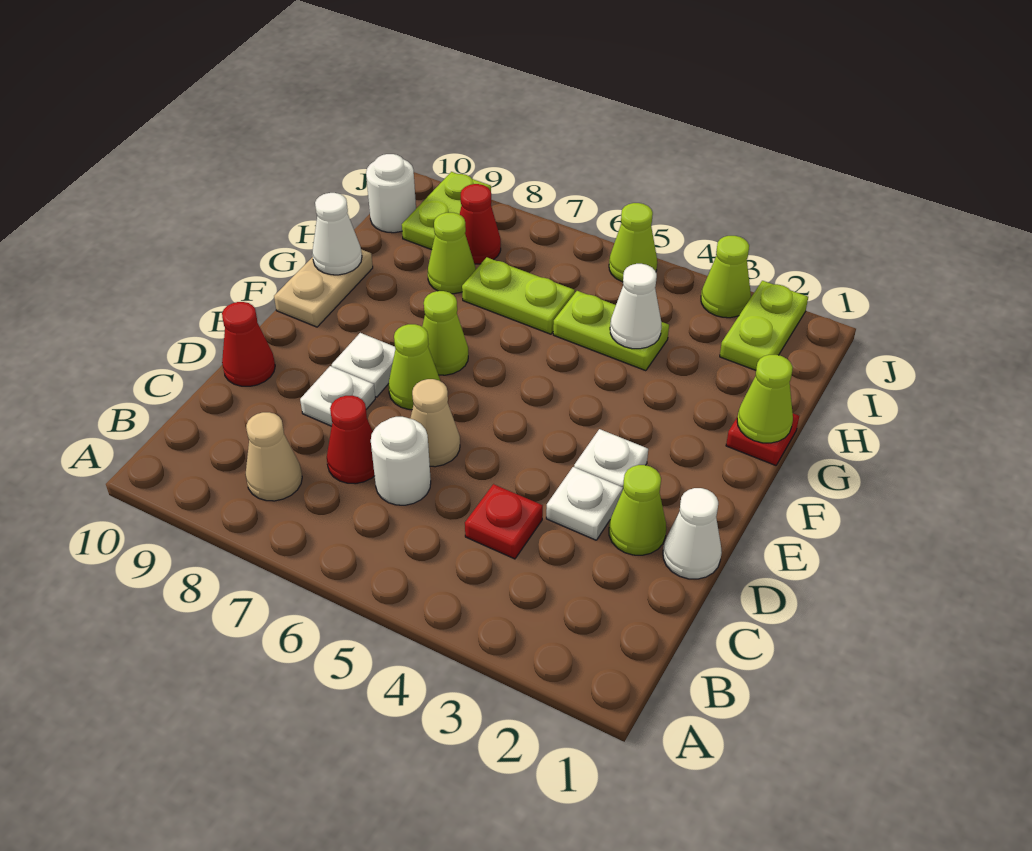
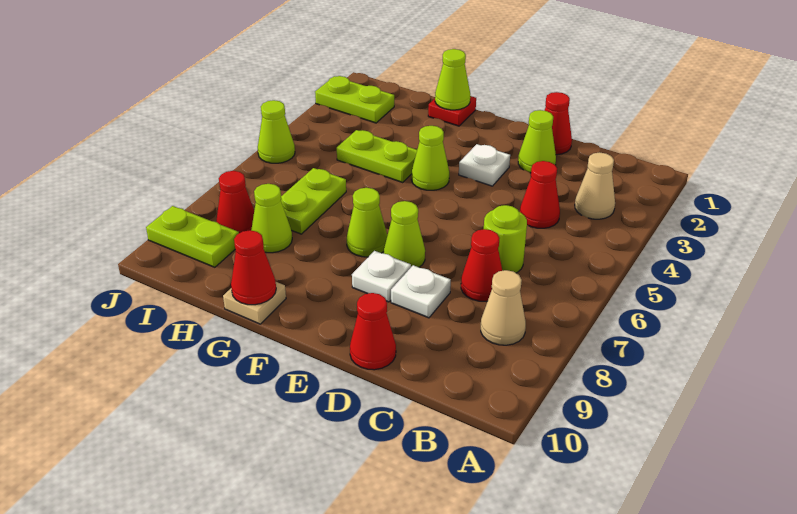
red plate C4 level 1 -> red cone C4 level 1
white round brick C6 level 1 -> lime round brick C6 level 1
white cone D1 level 1 -> red cone D1 level 1
white plate D3 level 1 -> none
tan cone D6 level 1 -> tan cone B3 level 1
tan plate F10:G10 level 1 -> tan plate G10 level 1
white cone G10 level 2 -> red cone G10 level 2
lime plate H4:H5 level 1 -> lime plate G4:H4 level 1
white cone H4 level 2 -> none
white round brick I10 level 1 -> none
lime cone J3 level 1 -> lime cone F4 level 1

